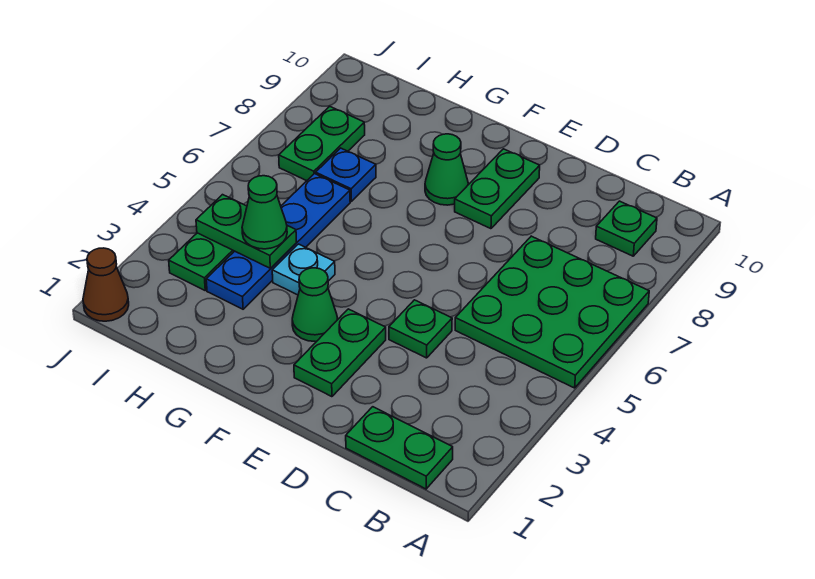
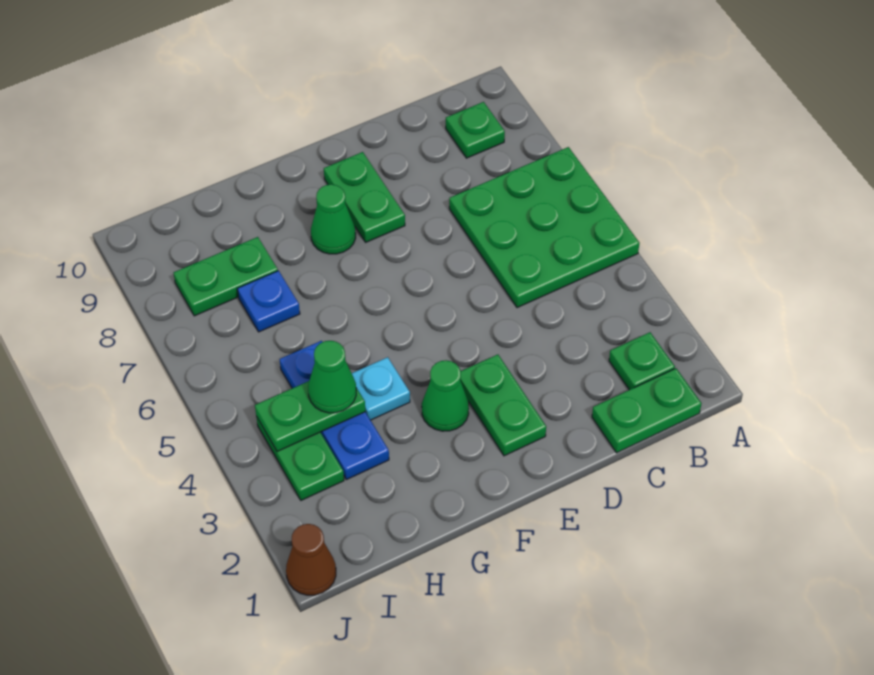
green plate D4 level 1 -> green plate B2 level 1
blue plate H3:H6 level 1 -> blue plate H3:H5 level 1
green plate I7:I8 level 1 -> green plate H8:I8 level 1

